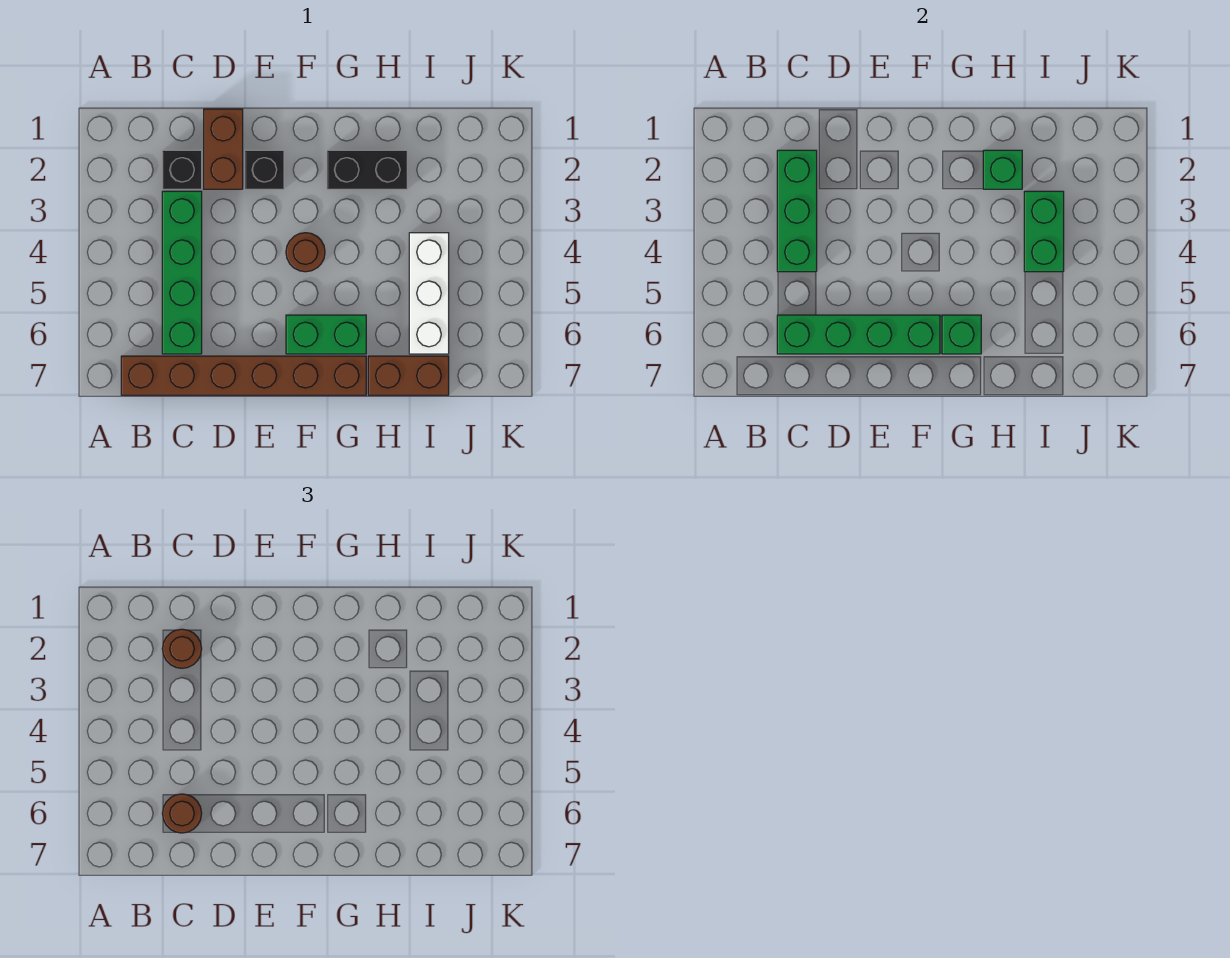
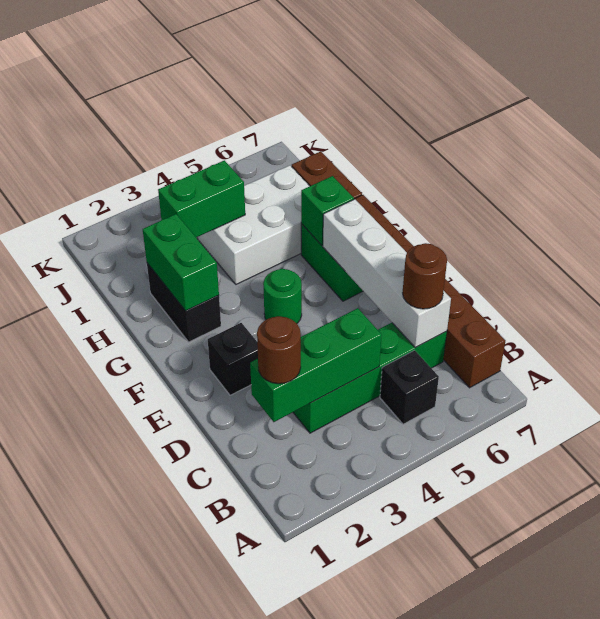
black brick C2 level 1 -> black brick B5 level 1
green brick C6:F6 level 2 -> white brick C6:F6 level 2
brown brick D1:D2 level 1 -> none
brown round brick F4 level 1 -> green round brick F4 level 1
green brick H2 level 2 -> green brick G2:H2 level 2
white brick I4:I6 level 1 -> white brick H4:I6 level 1

